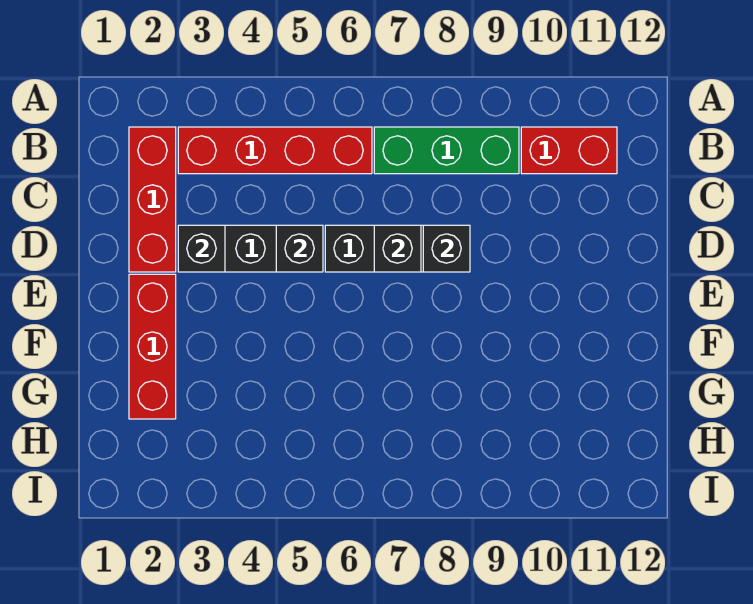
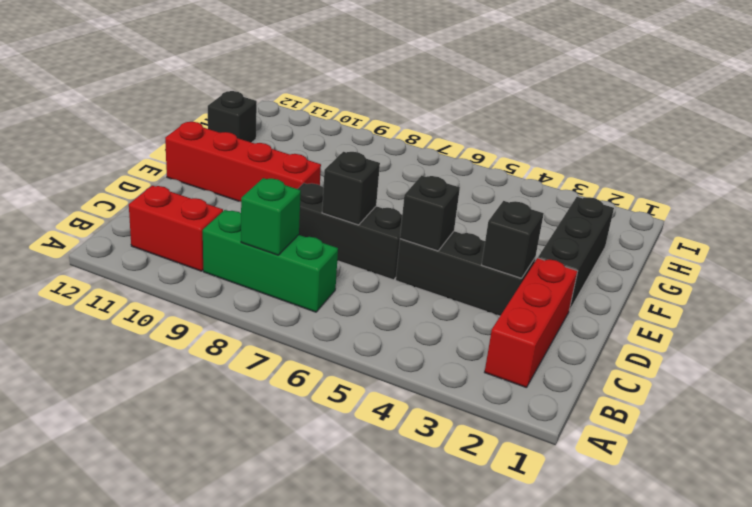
red brick B3:B6 level 1 -> red brick E9:E12 level 1
none -> green brick B8 level 2
black brick D8 level 2 -> black brick G12 level 1
red brick E2:G2 level 1 -> black brick E2:G2 level 1

